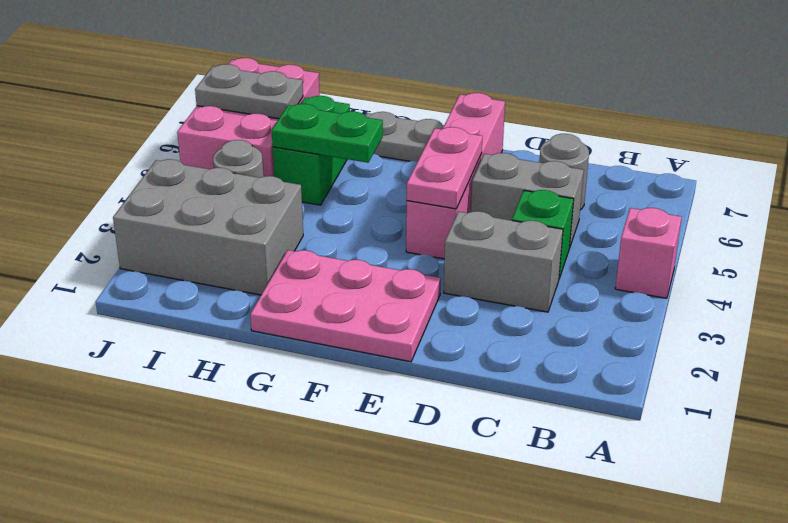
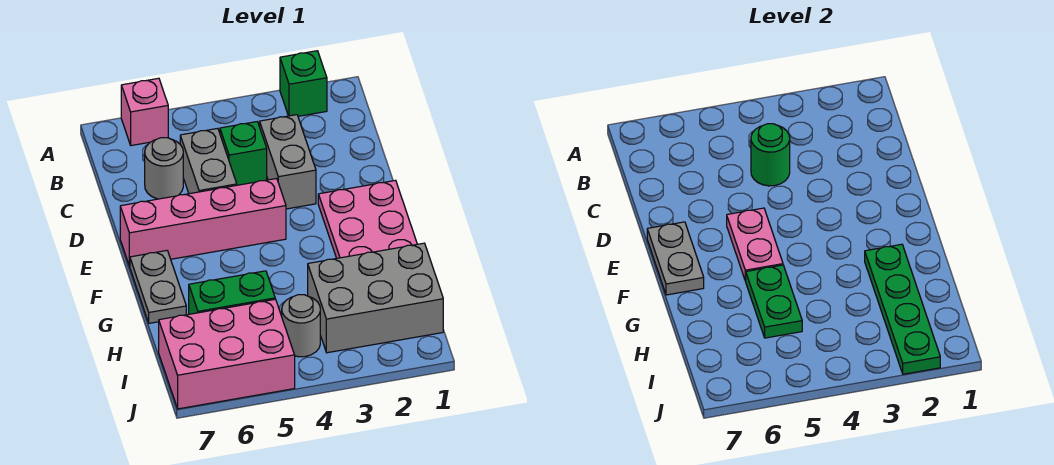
none -> green brick A2 level 1
pink brick A4 level 1 -> pink brick A6 level 1
none -> green round brick C4 level 2
pink plate E4:E5 level 2 -> pink plate E5:F5 level 2
none -> green plate G2:J2 level 2
grey brick H2:J3 level 1 -> grey brick H1:I3 level 1
grey plate I6:J6 level 2 -> grey plate E7:F7 level 2

